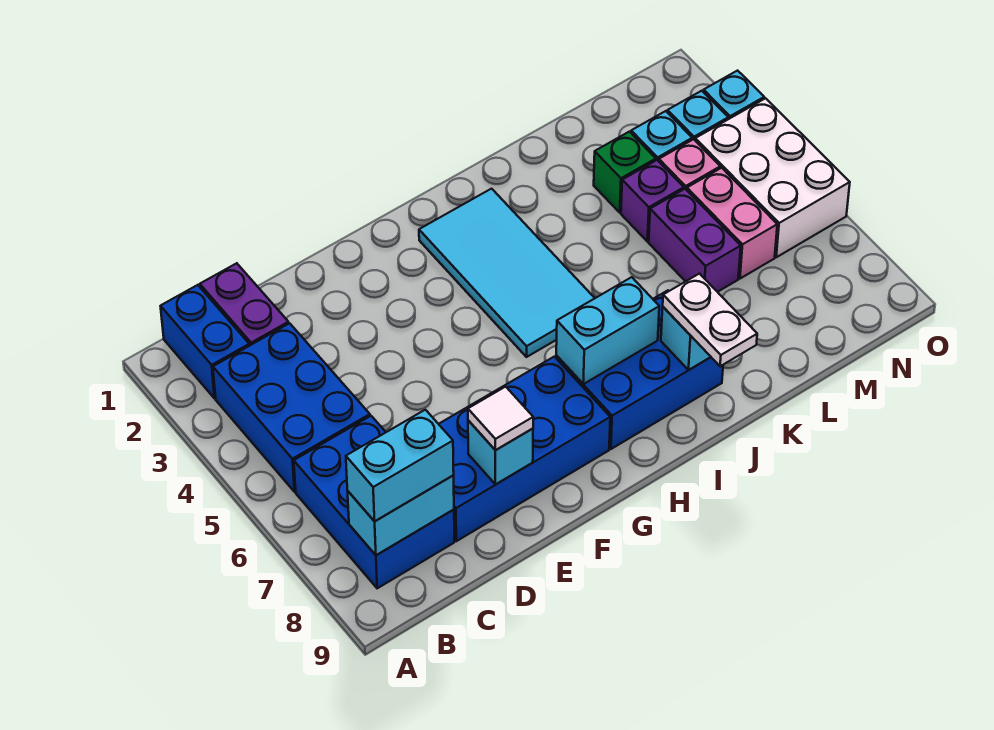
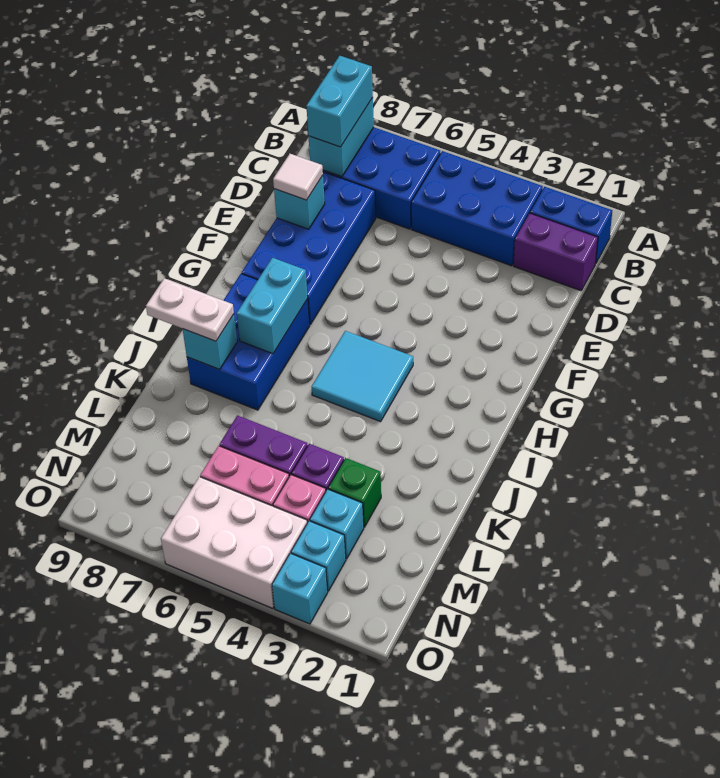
cyan tile H2:I5 level 1 -> cyan tile H4:I5 level 1

